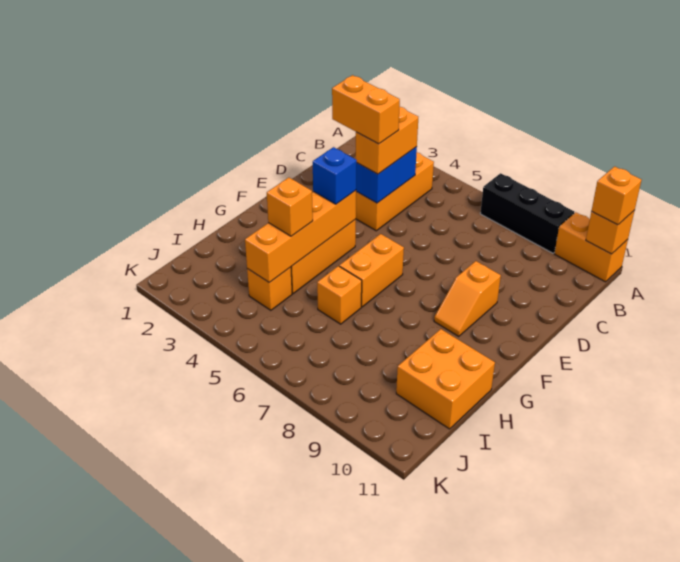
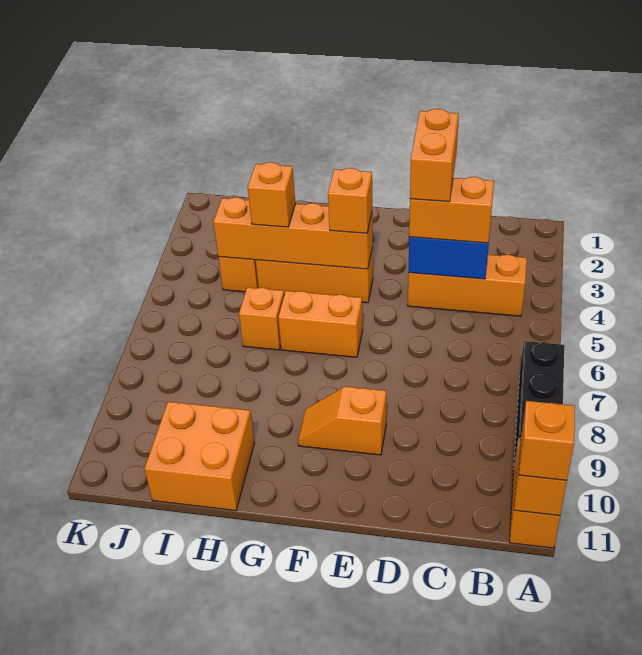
blue brick F4 level 3 -> orange brick F4 level 3

